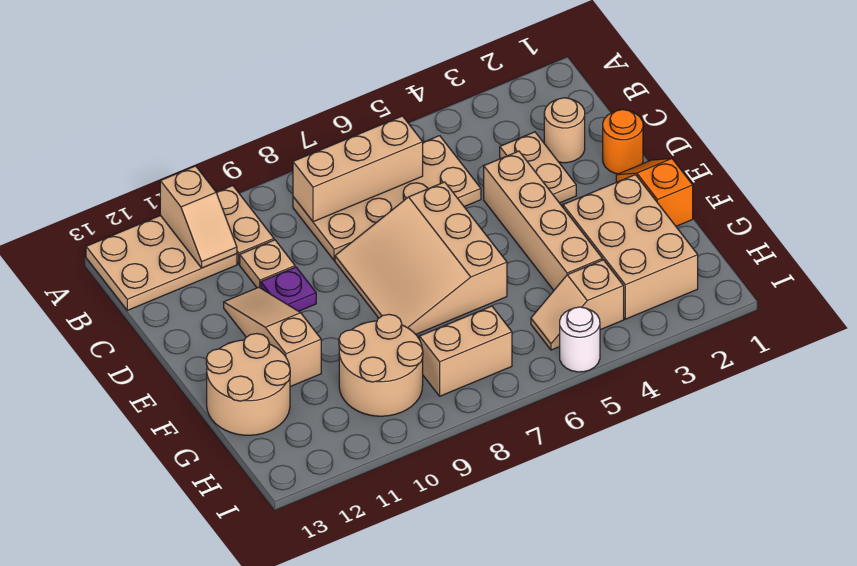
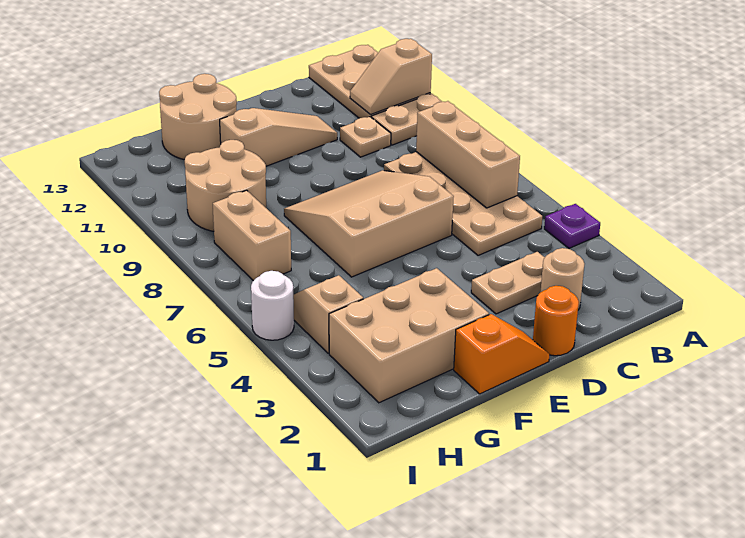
tan brick D4:G4 level 1 -> none
purple plate D10 level 1 -> purple plate A4 level 1

